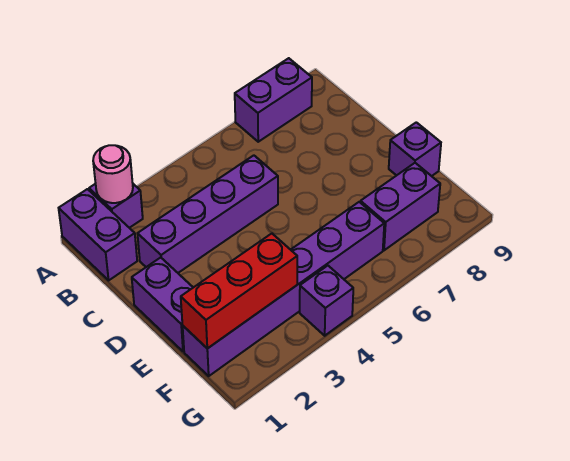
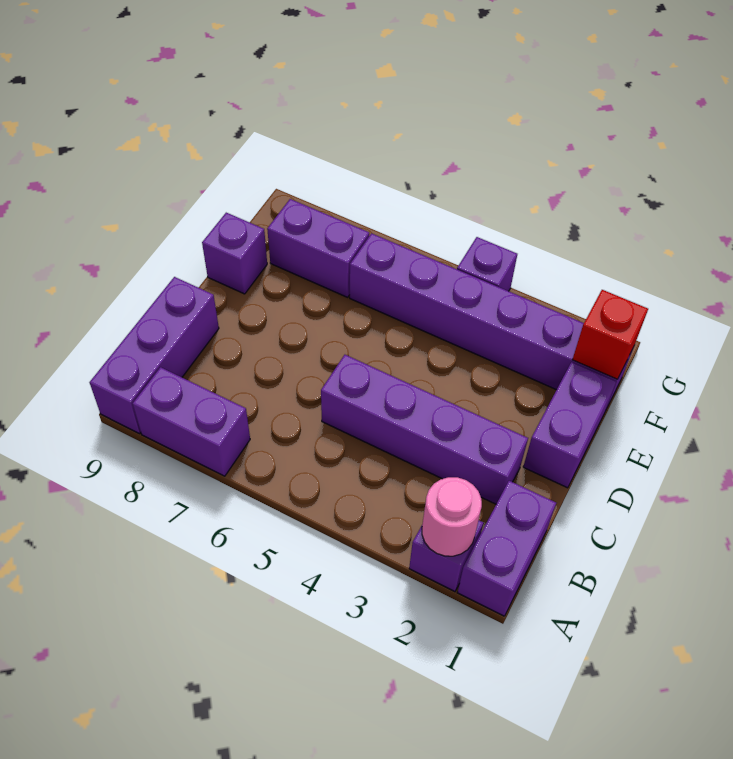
none -> purple brick A9:C9 level 1
red brick F1:F3 level 2 -> red brick F1 level 2

